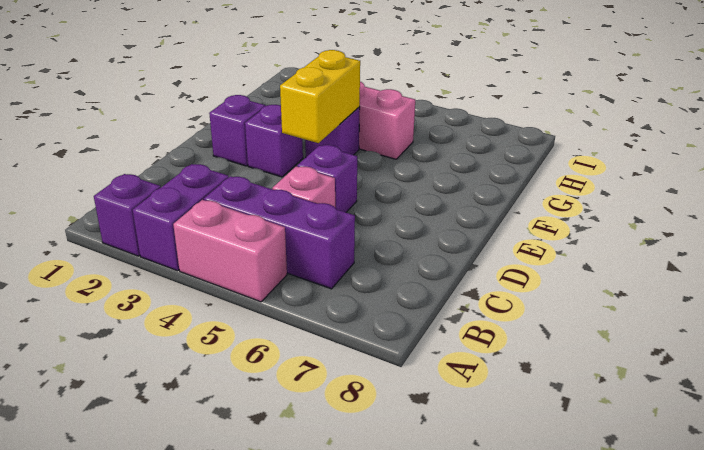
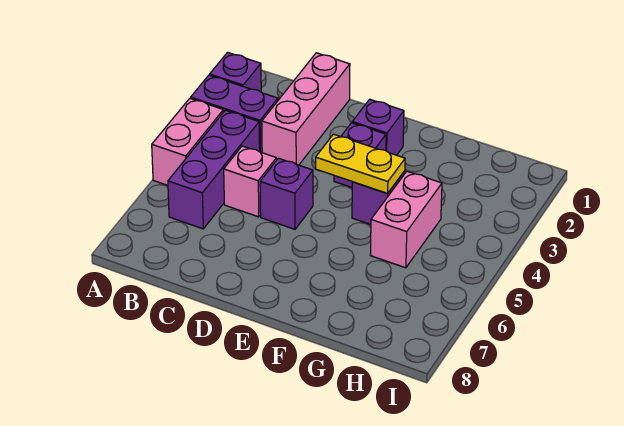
none -> pink brick C1:C3 level 1
yellow brick E4:F4 level 2 -> yellow plate E4:F4 level 2

